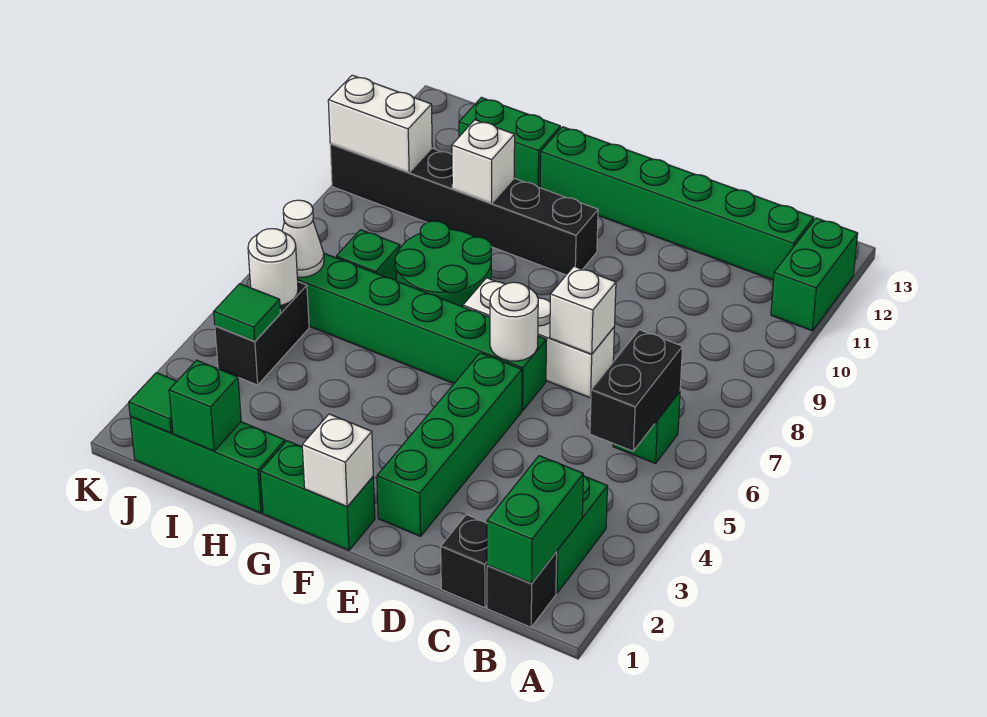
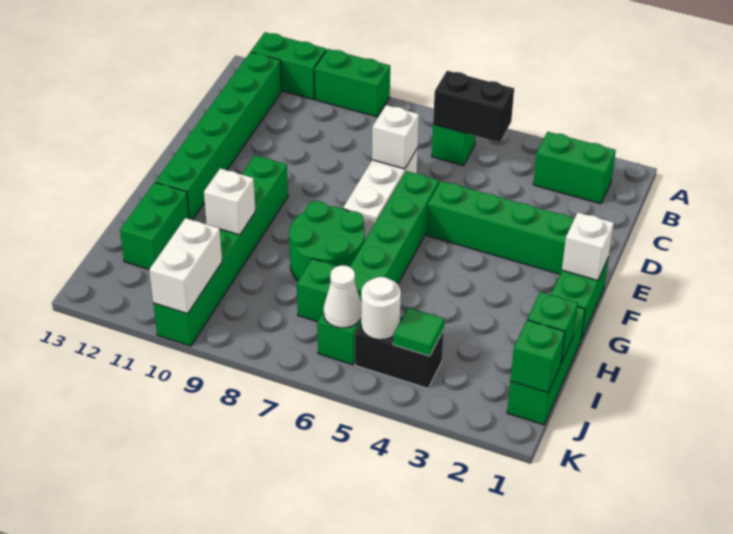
black brick B1 level 1 -> none
green brick B1:B2 level 2 -> green brick A9:A10 level 1
black brick C1 level 1 -> none
white round brick E6 level 2 -> none
black brick F10:K10 level 1 -> green brick F10:K10 level 1
green tile J1 level 2 -> green brick J1 level 2

